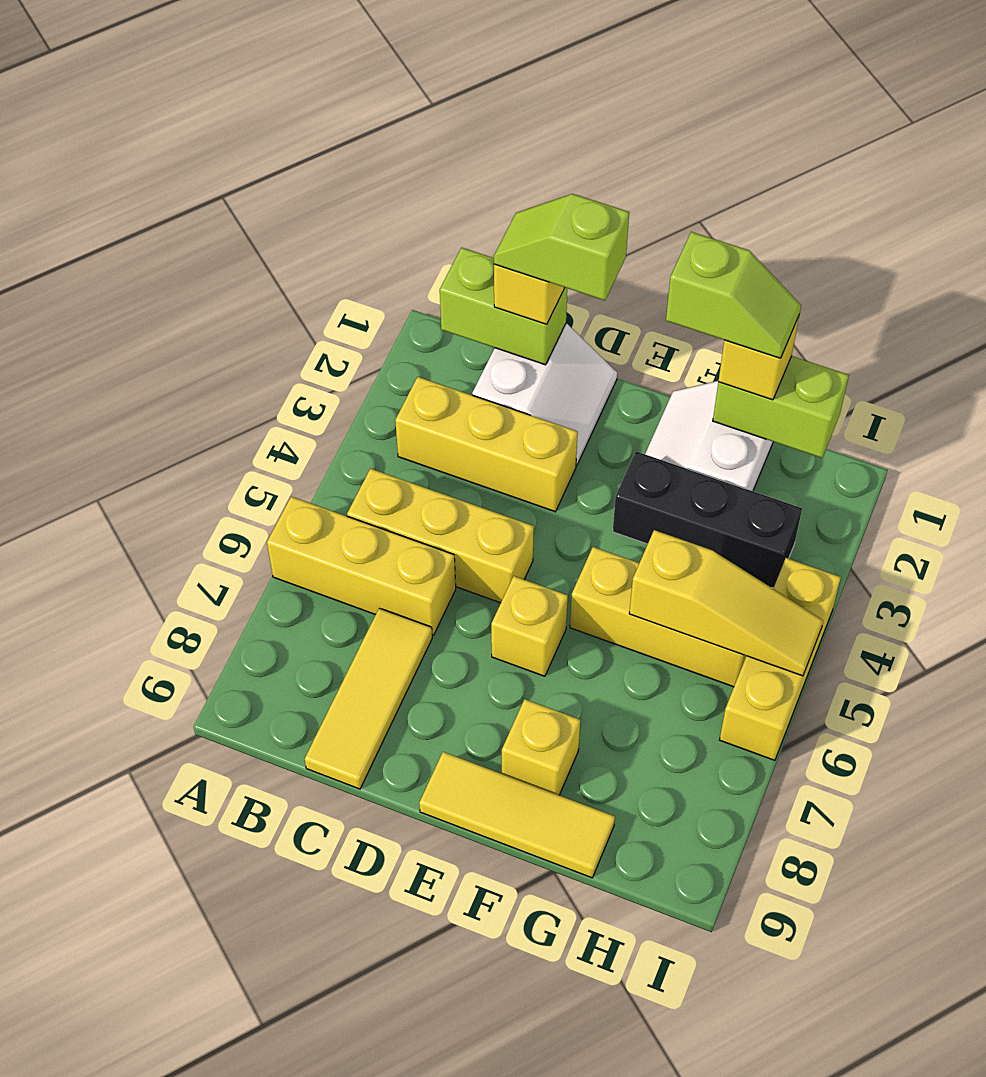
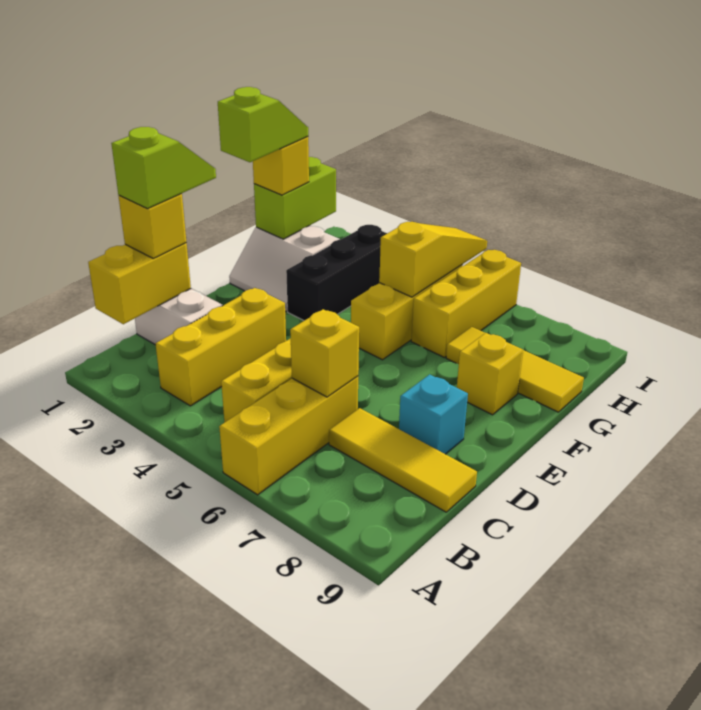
lime brick B1:C1 level 2 -> yellow brick B1:C1 level 2
lime slope C1:D1 level 4 top D -> lime slope C1:D1 level 4 top C
none -> cyan brick D8 level 1
yellow brick E6 level 1 -> yellow brick C6 level 2
yellow tile E9:G9 level 1 -> yellow tile G7:G9 level 1
yellow brick I4:I6 level 1 -> yellow brick G6:I6 level 1

